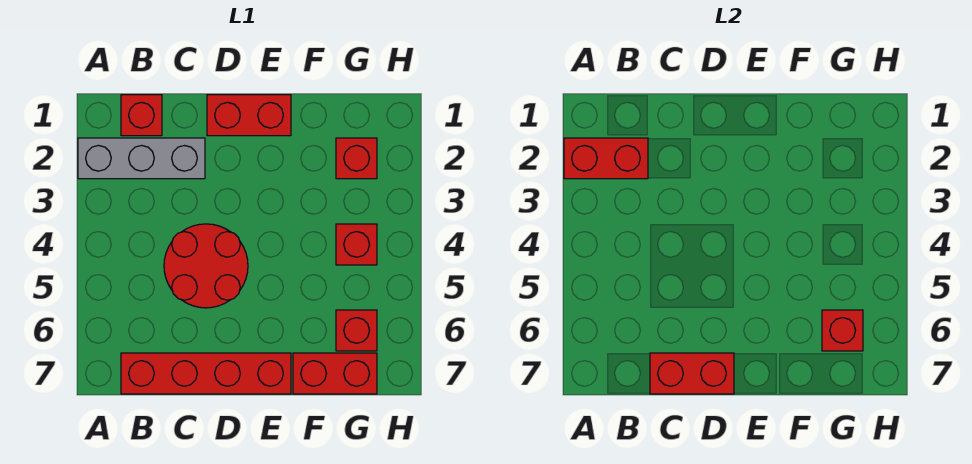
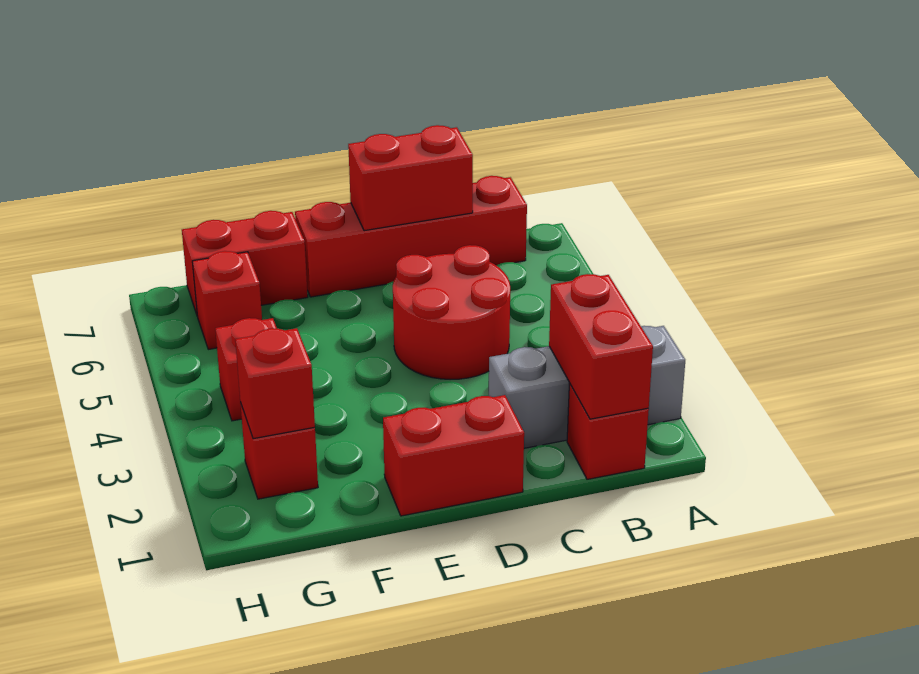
red brick A2:B2 level 2 -> red brick B1:B2 level 2
red brick G6 level 2 -> red brick G2 level 2

